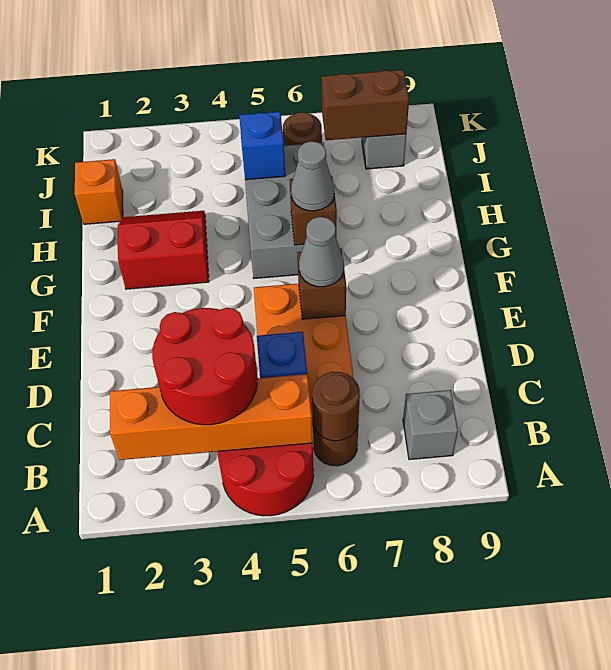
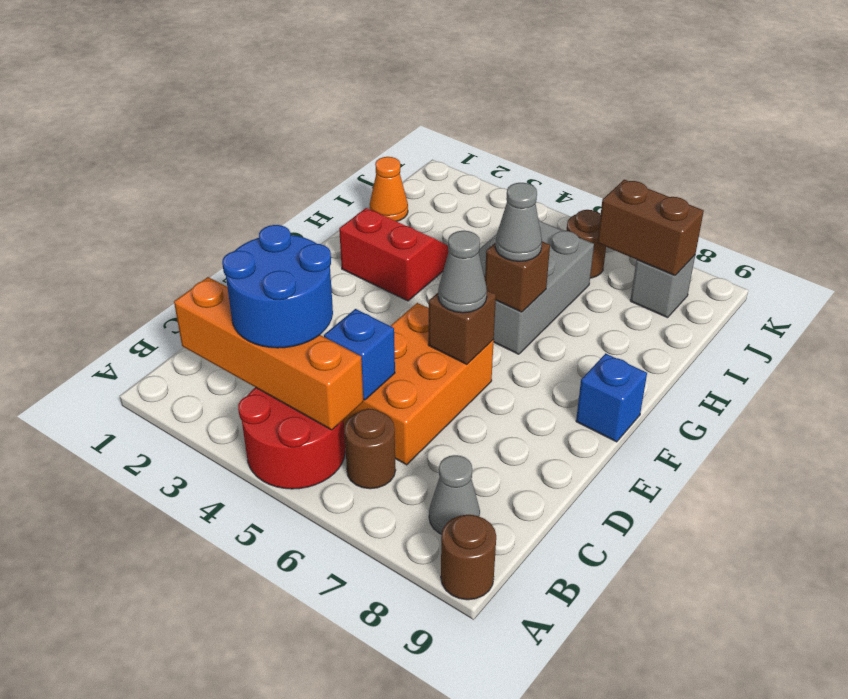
red round brick B3:C4 level 3 -> blue round brick B3:C4 level 3
brown round brick B6 level 2 -> brown round brick A9 level 1
grey brick B8 level 1 -> grey cone B8 level 1
orange brick I1 level 1 -> orange cone I1 level 1
blue brick I5 level 2 -> blue brick F9 level 1

